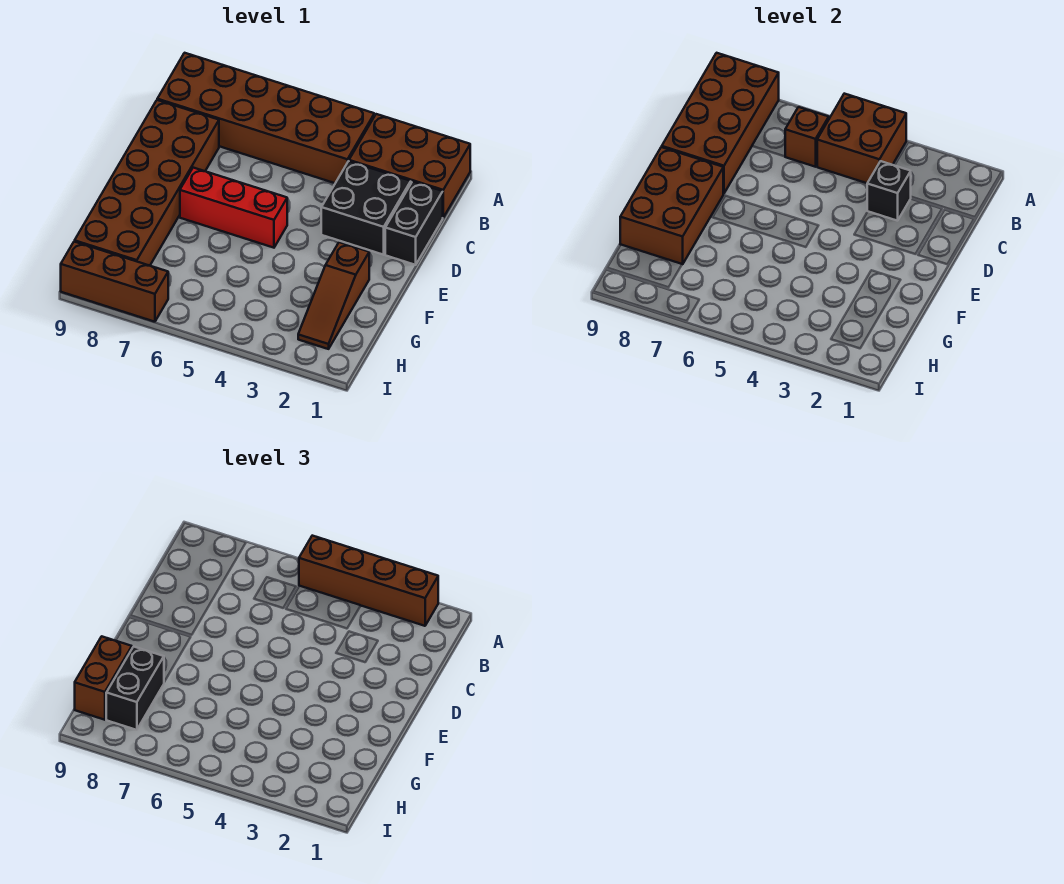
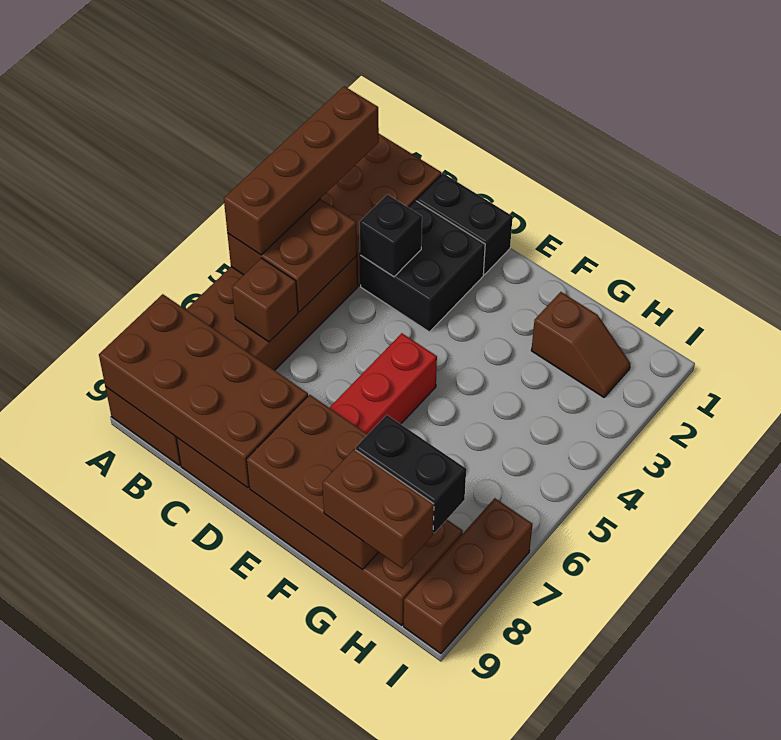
brown slope F2:H2 level 1 top F -> brown slope G2:H2 level 1 top G

